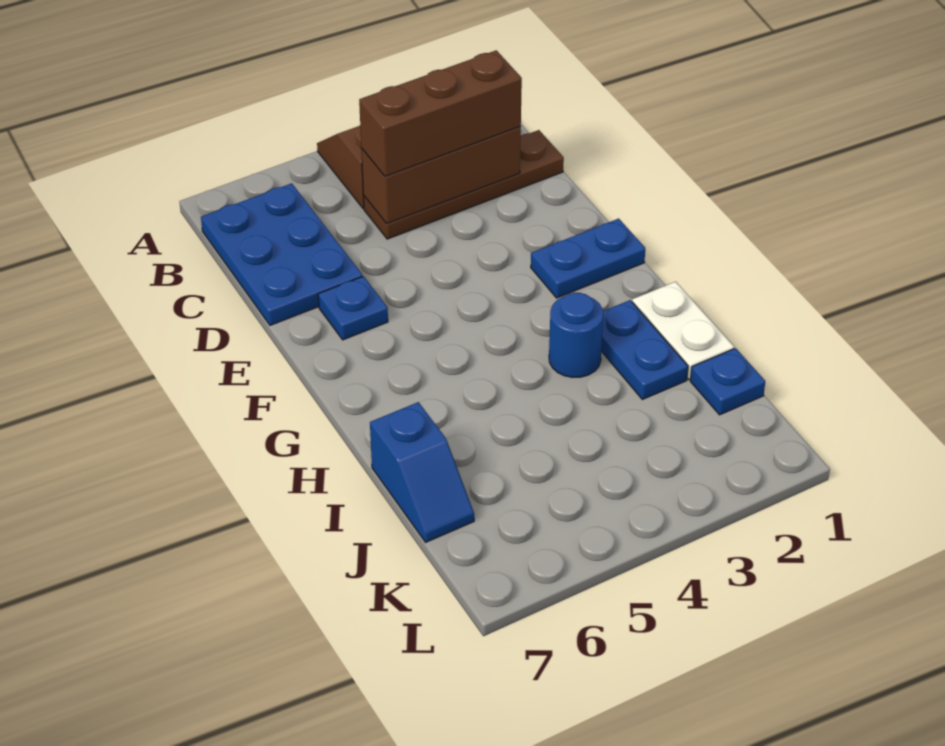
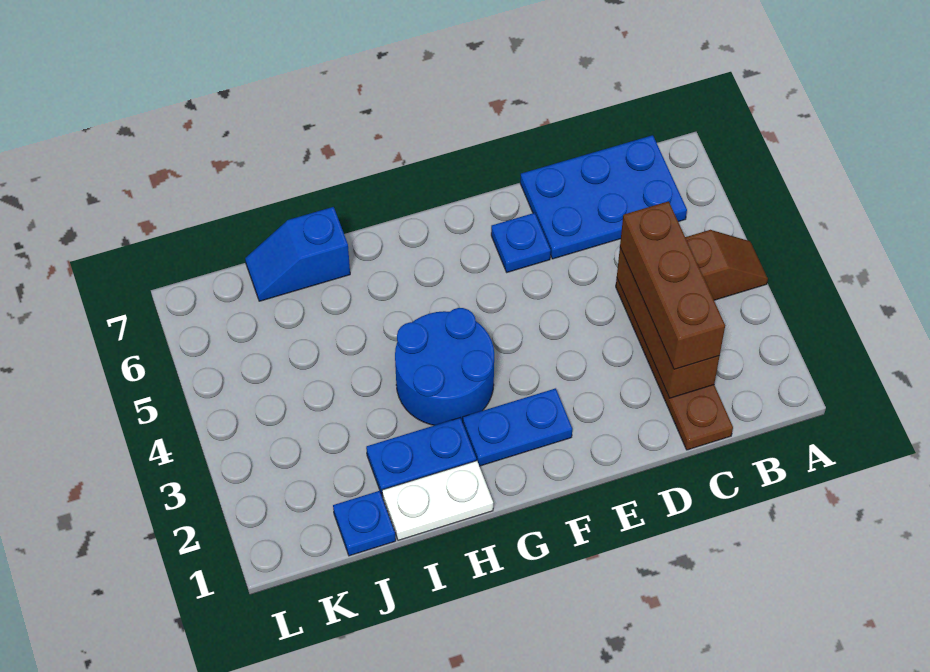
blue plate F1:F2 level 1 -> blue plate F2:G2 level 1
blue round brick H3 level 1 -> blue round brick G3:H4 level 1

